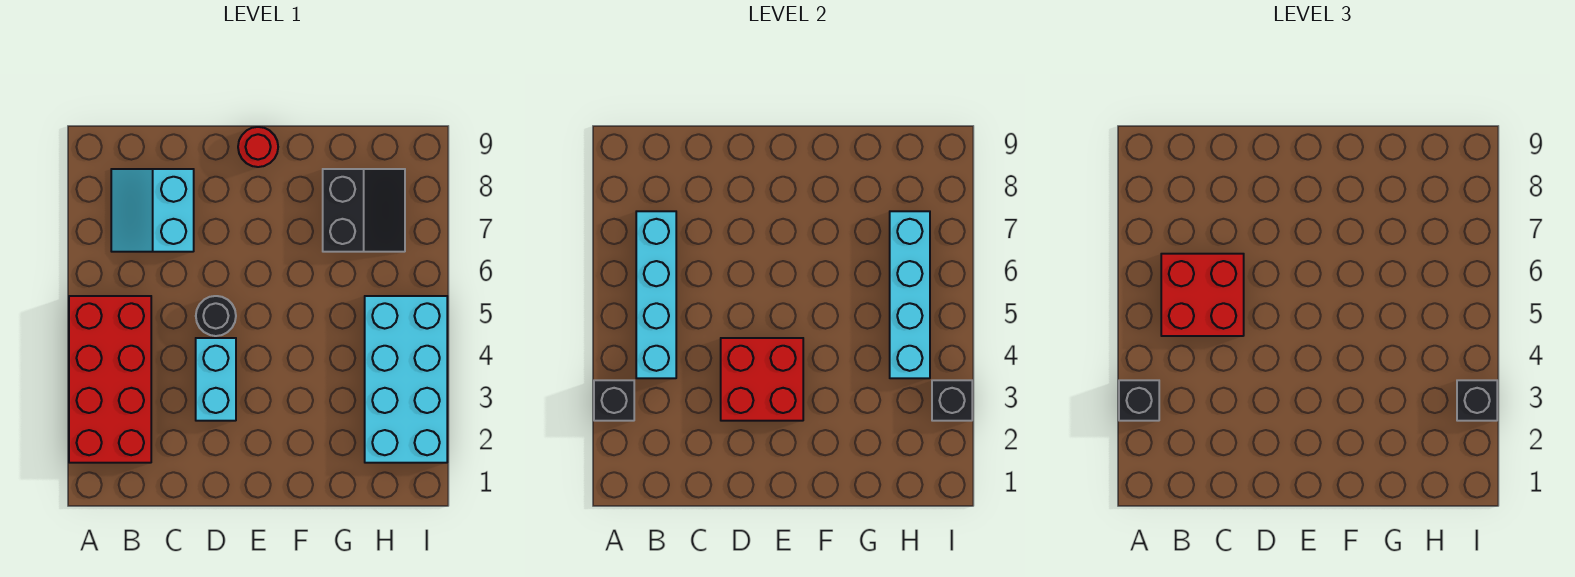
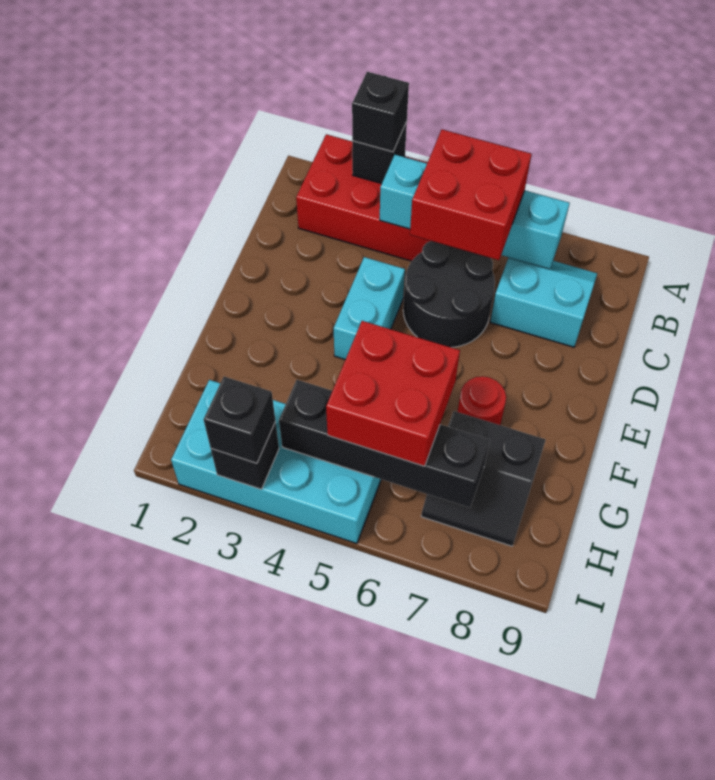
cyan brick D3:D4 level 1 -> cyan brick D4:E4 level 1
red brick D3:E4 level 2 -> red brick G5:H6 level 3
black round brick D5 level 1 -> black round brick C5:D6 level 1
red round brick E9 level 1 -> red round brick F7 level 1
cyan brick H4:H7 level 2 -> black brick H4:H7 level 2

